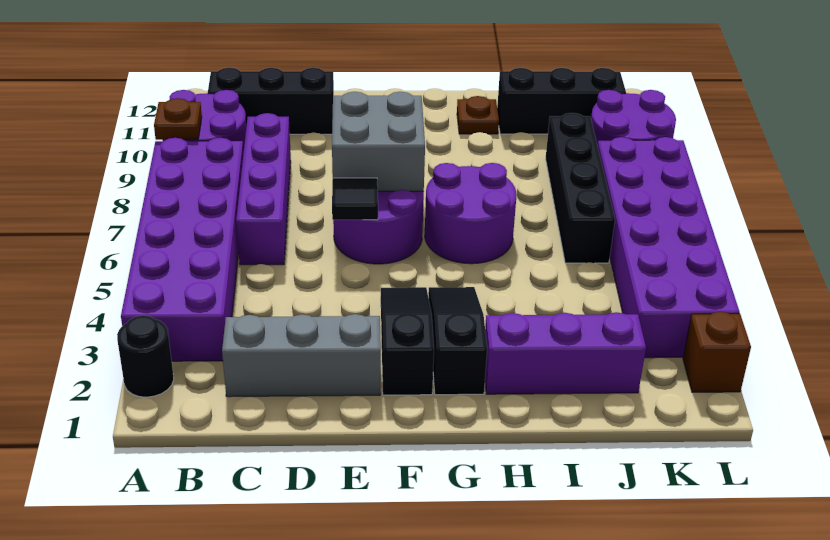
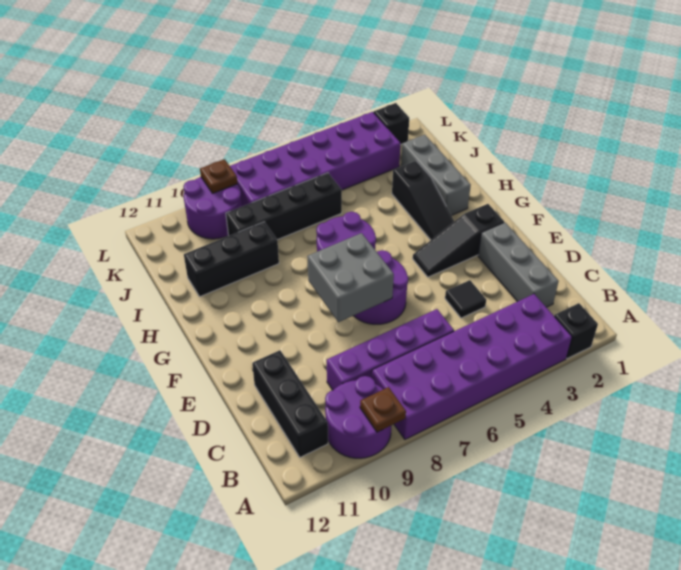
black round brick A2 level 1 -> black brick A2 level 1
black tile E6 level 2 -> black tile D4 level 1
black slope G2:G4 level 1 top 2 -> black slope G3:I3 level 1 top I
purple brick H2:J2 level 1 -> grey brick H2:J2 level 1
brown plate H11 level 1 -> brown plate L9 level 2
black brick I11:K11 level 1 -> black brick I9:I11 level 1
brown brick L2 level 1 -> black brick L2 level 1

